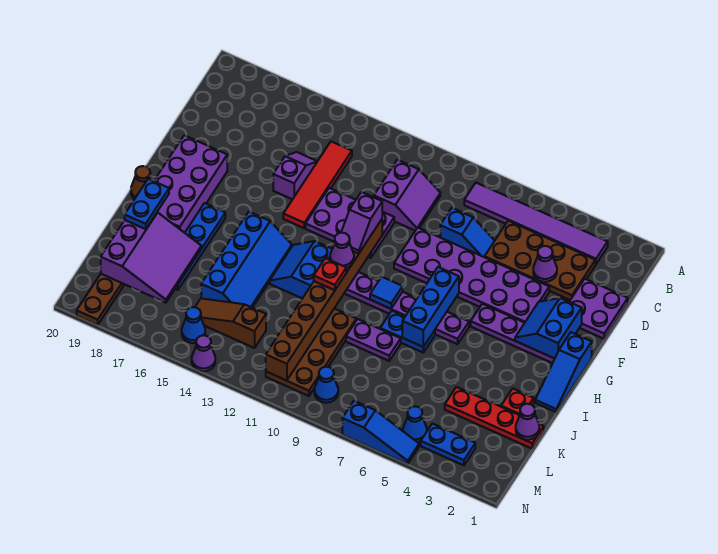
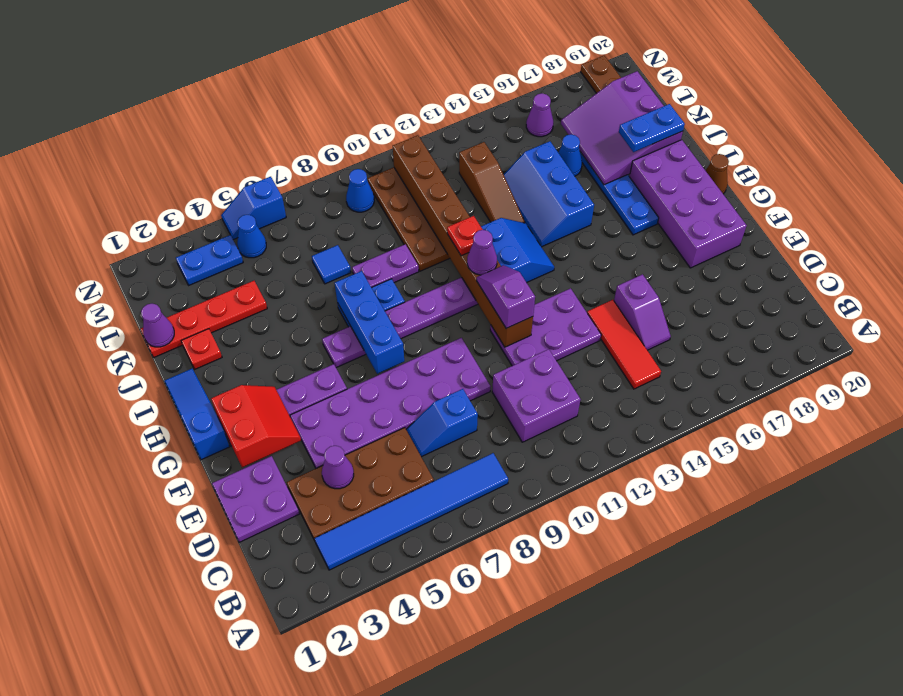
purple tile B3:B8 level 1 -> blue tile B3:B8 level 1
purple slope C10:D11 level 1 top 11 -> purple brick C10:D11 level 1
red tile C14:F14 level 1 -> red tile C14:E14 level 1
blue slope F2:G3 level 2 top 2 -> red slope F2:G3 level 2 top 2
blue tile H9 level 2 -> blue tile K7 level 1
blue slope H14:K15 level 1 top 15 -> blue slope I14:K15 level 1 top 15
blue plate I19:J19 level 3 -> blue plate J18:J19 level 3
brown slope L13:L15 level 1 top 13 -> brown slope J13:L13 level 1 top L
blue cone M15 level 1 -> blue cone K16 level 1
blue slope N5:N7 level 1 top 7 -> blue slope N5:N6 level 1 top 6
purple cone N14 level 1 -> purple cone M16 level 1

